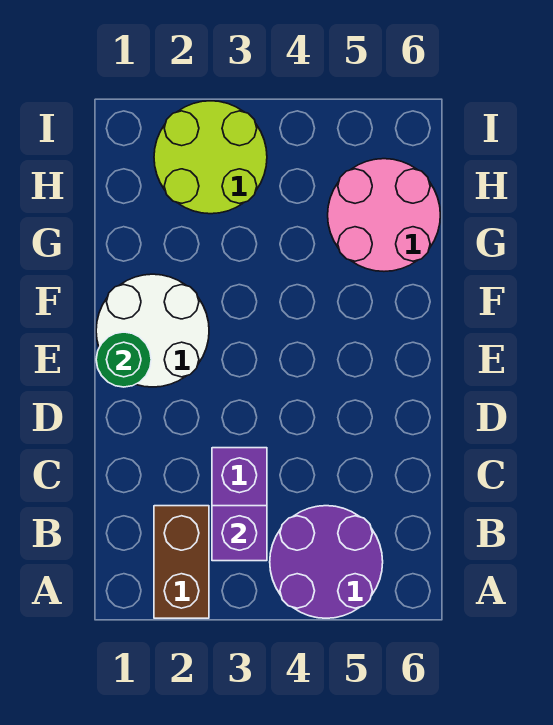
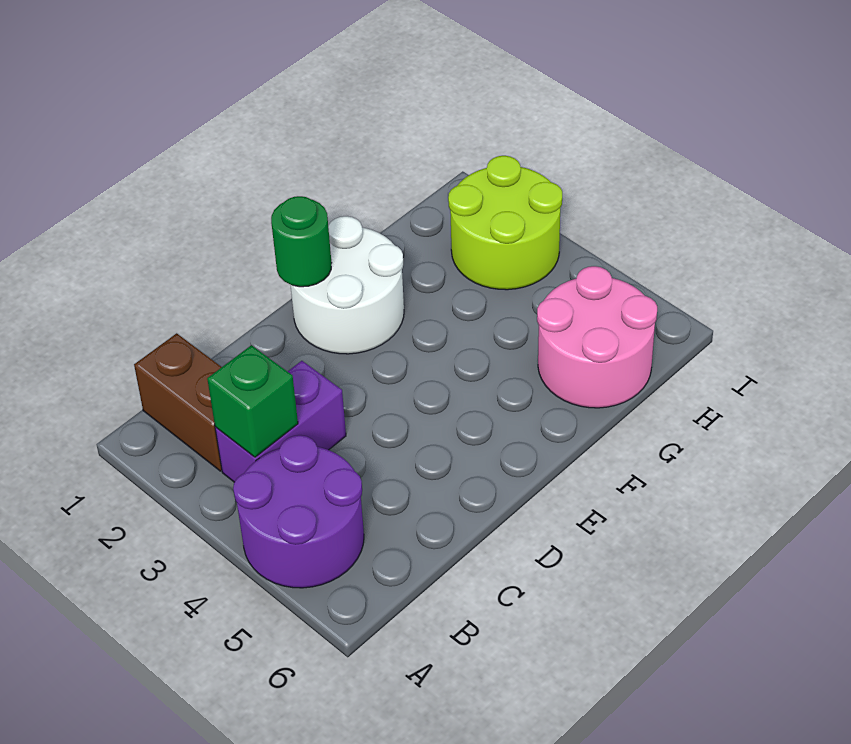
brown brick A2:B2 level 1 -> brown brick B1:B2 level 1
purple brick B3 level 2 -> green brick B3 level 2

